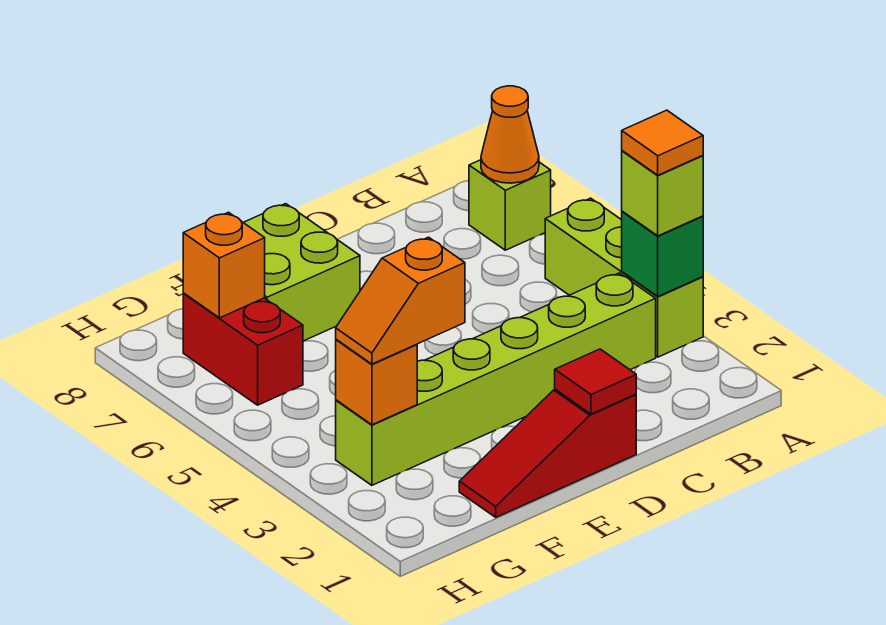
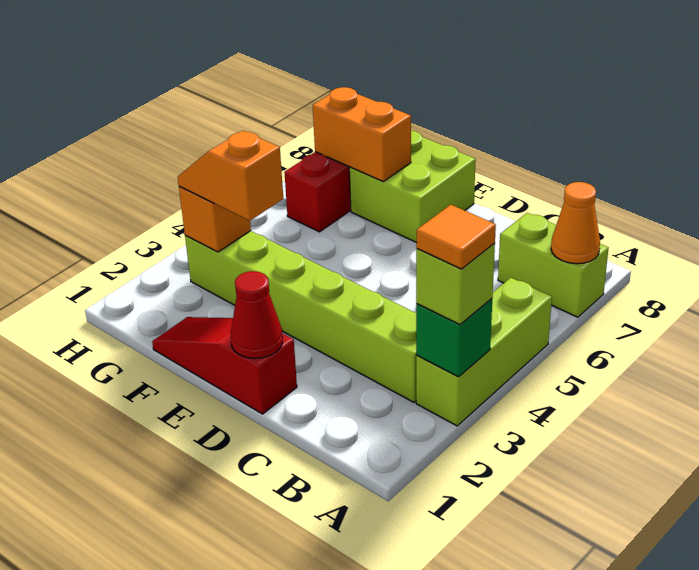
lime brick A7 level 1 -> lime brick A7:B7 level 1
red tile D1 level 2 -> red cone D1 level 2
orange brick G7 level 2 -> orange brick F7:G7 level 2

